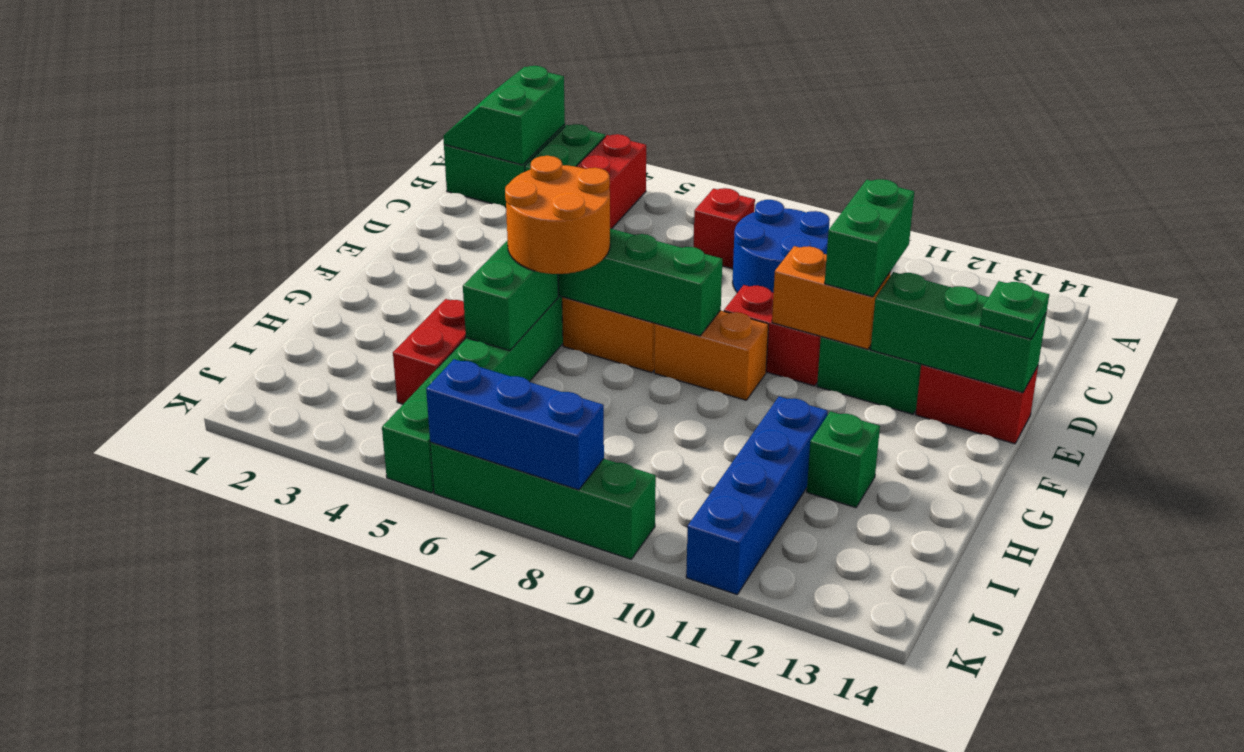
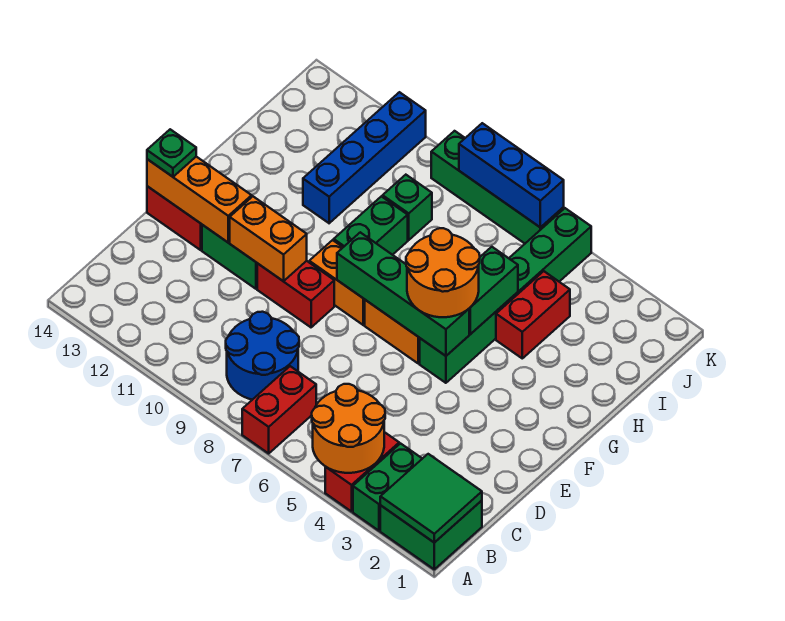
green slope A1:B2 level 2 top 2 -> green tile A1:B2 level 2
none -> orange round brick A4:B5 level 2
red brick B7 level 1 -> red brick A7:B7 level 1
green brick D11:E11 level 3 -> green brick G9:H9 level 1
green brick E12:E14 level 2 -> orange brick E12:E14 level 2
green brick H12 level 1 -> green brick I9 level 1

